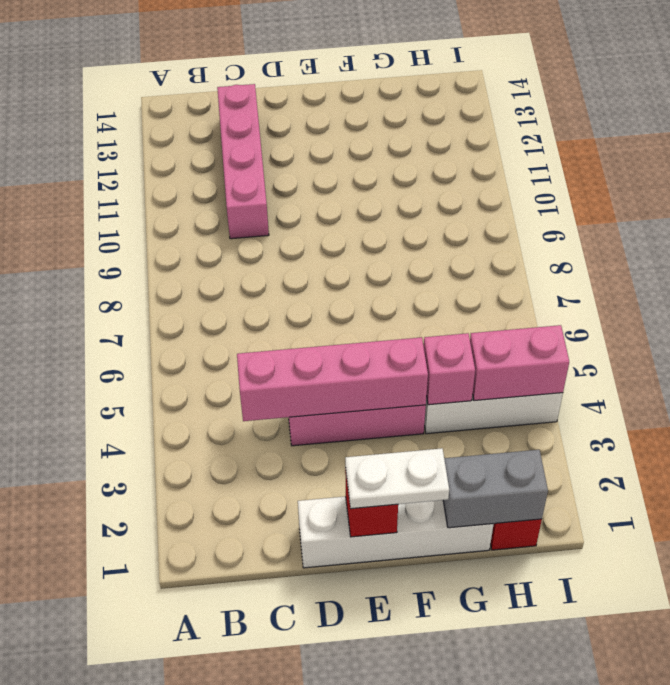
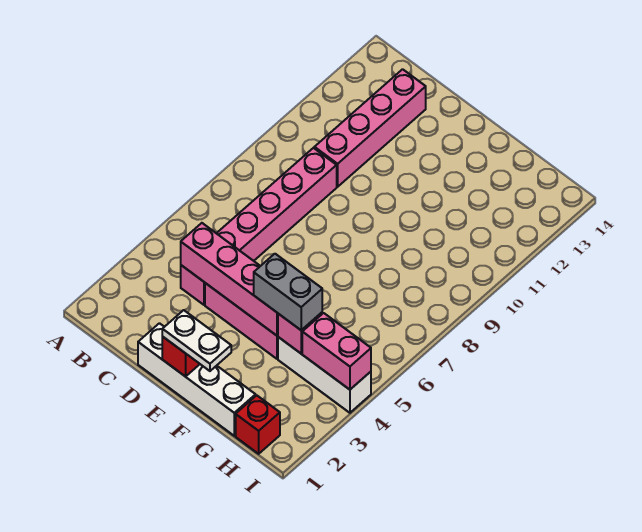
none -> pink brick C4:C9 level 1
grey brick G1:H1 level 2 -> grey brick F4:G4 level 3

